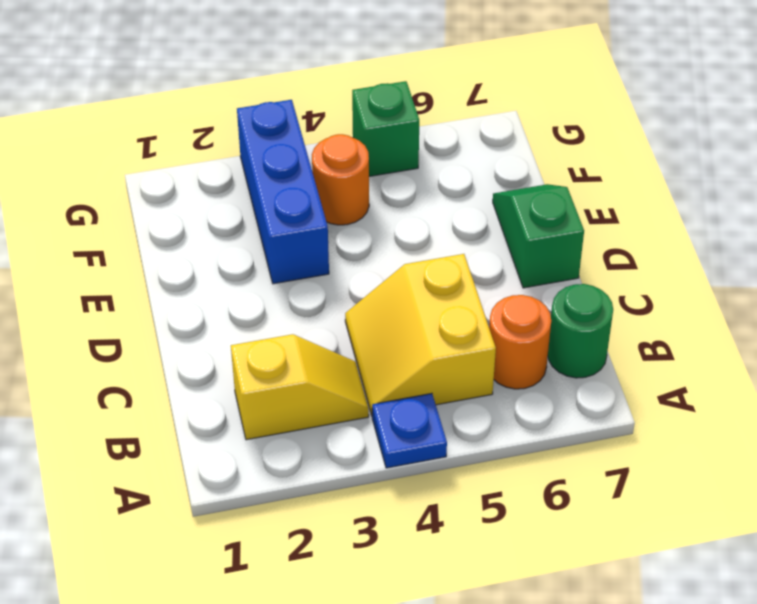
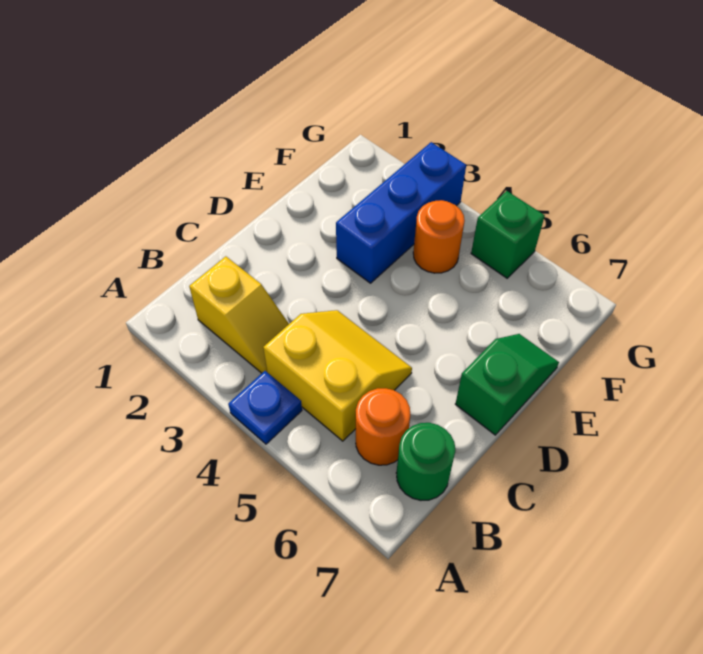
yellow slope B4:C5 level 1 top 5 -> yellow slope B4:C5 level 1 top B

